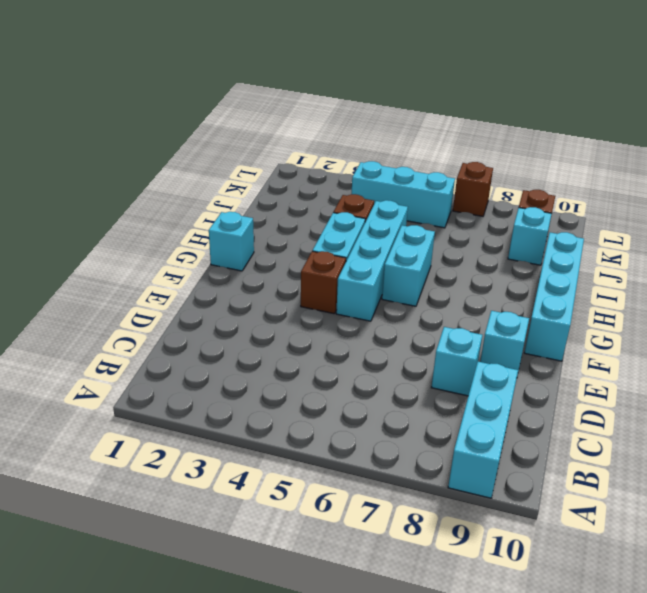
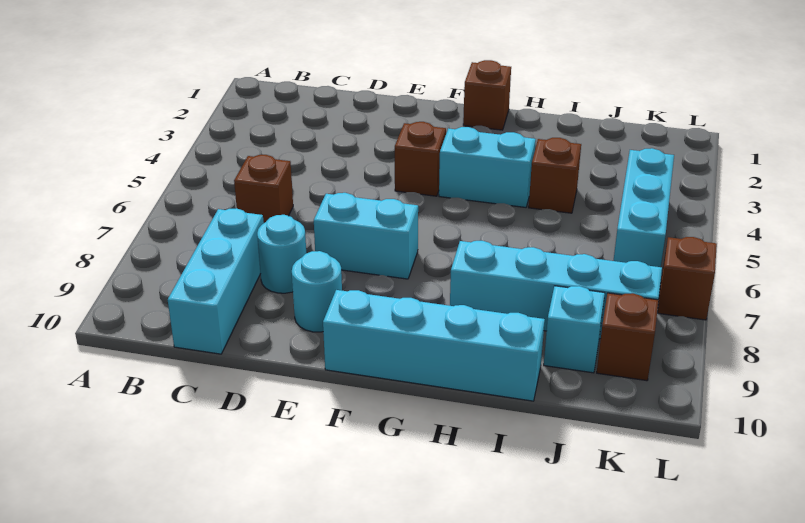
cyan brick A9:C9 level 1 -> cyan brick C8:C10 level 1
none -> brown brick C6 level 1
cyan brick D8 level 1 -> cyan round brick D8 level 1
cyan brick E9 level 1 -> cyan round brick E9 level 1
cyan brick F5:I5 level 1 -> cyan brick H8:K8 level 1
cyan brick G1 level 1 -> brown brick G1 level 1
cyan brick G6:H6 level 1 -> cyan brick E7:F7 level 1

